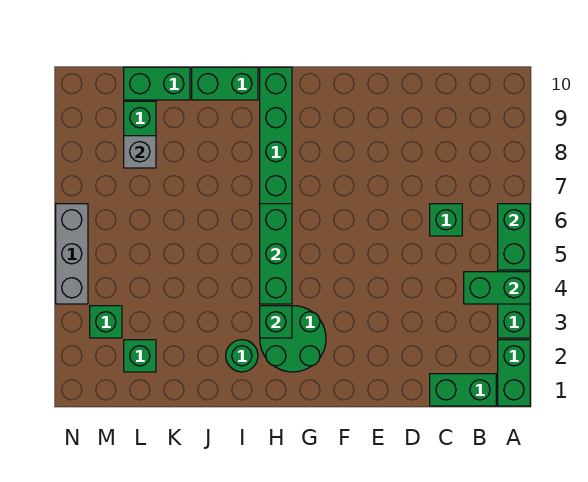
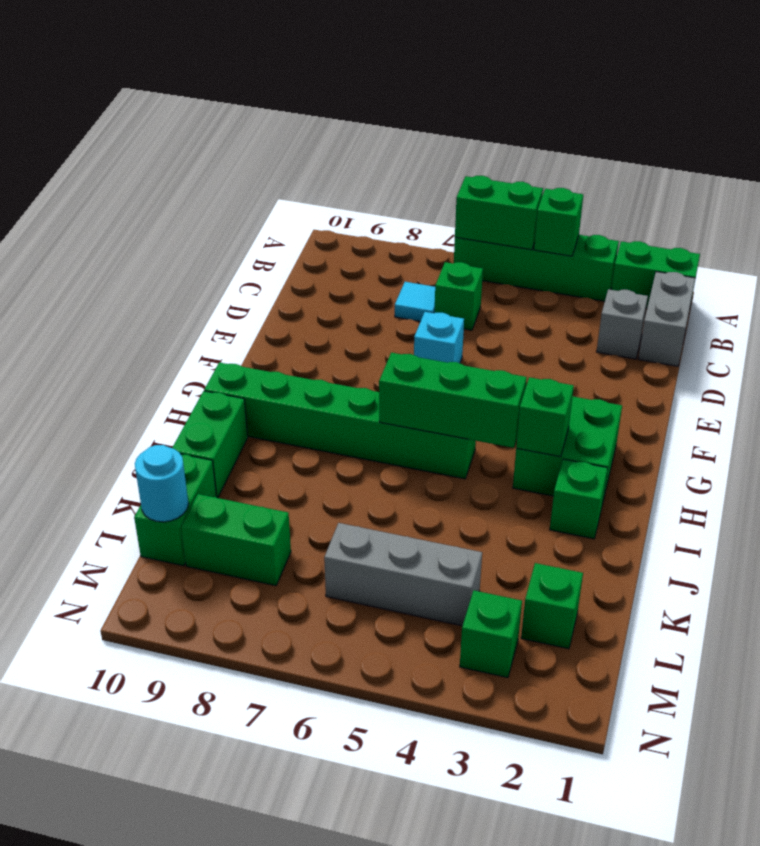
green brick A4:B4 level 2 -> green brick A4 level 2
green brick B1:C1 level 1 -> grey brick B1:C1 level 1
none -> cyan tile C7 level 1
none -> cyan brick E6 level 1
green round brick G2:H3 level 1 -> green brick G2:H3 level 1
green round brick I2 level 1 -> green brick I2 level 1
grey brick L8 level 2 -> grey brick C2 level 1
none -> cyan round brick L10 level 2
grey brick N4:N6 level 1 -> grey brick L4:L6 level 1

